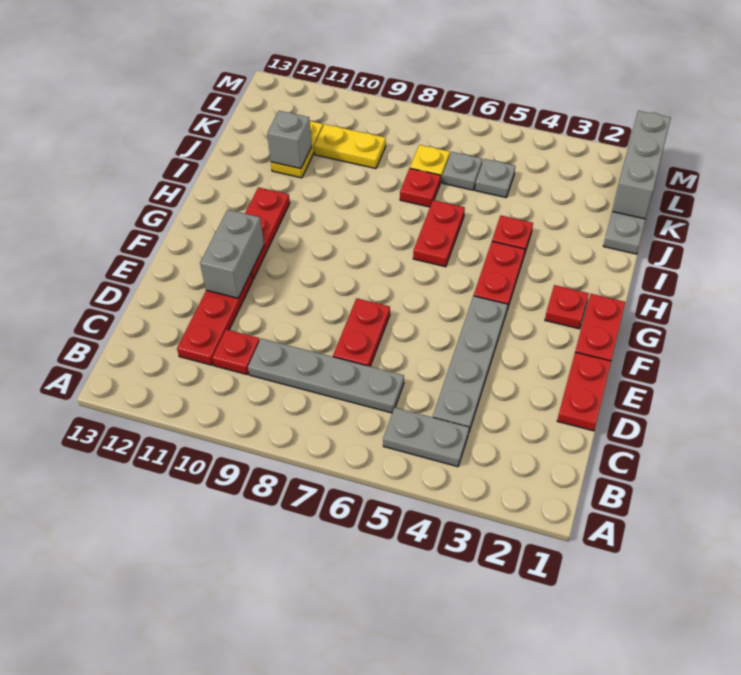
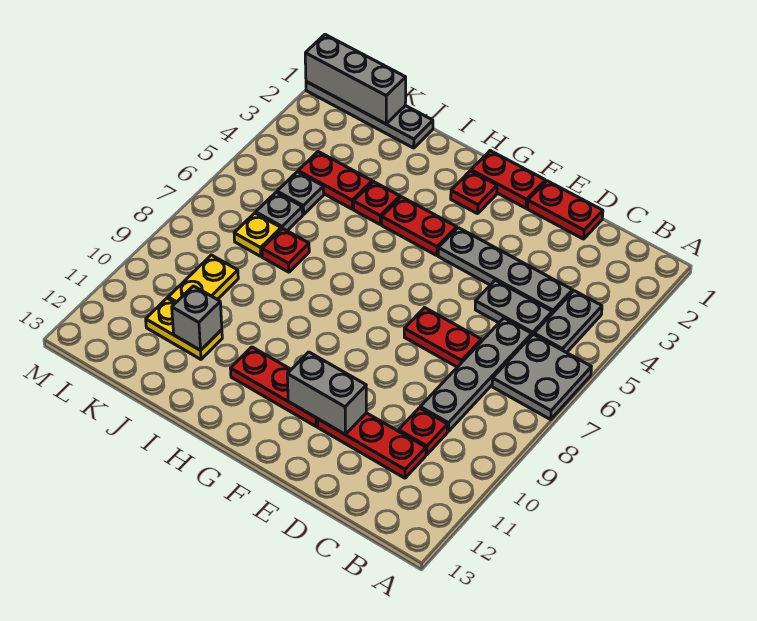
none -> grey plate A6:B7 level 1
none -> grey plate C5:D5 level 1
red plate H6:I6 level 1 -> red plate J4:K4 level 1

